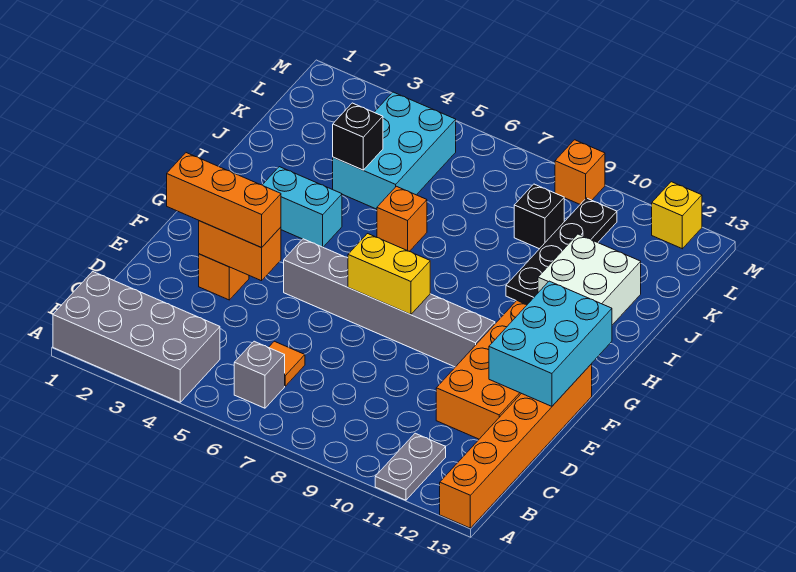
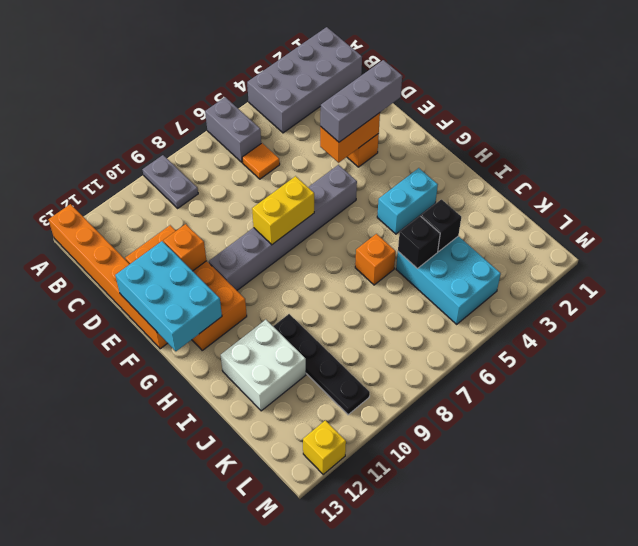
grey plate A11:B11 level 1 -> grey plate A9:B9 level 1
grey brick B6 level 1 -> grey brick A6:B6 level 1
orange brick E2:E4 level 3 -> grey brick E2:E4 level 3
black brick K9 level 1 -> black brick J5 level 2
orange brick M9 level 1 -> orange brick E11 level 2

